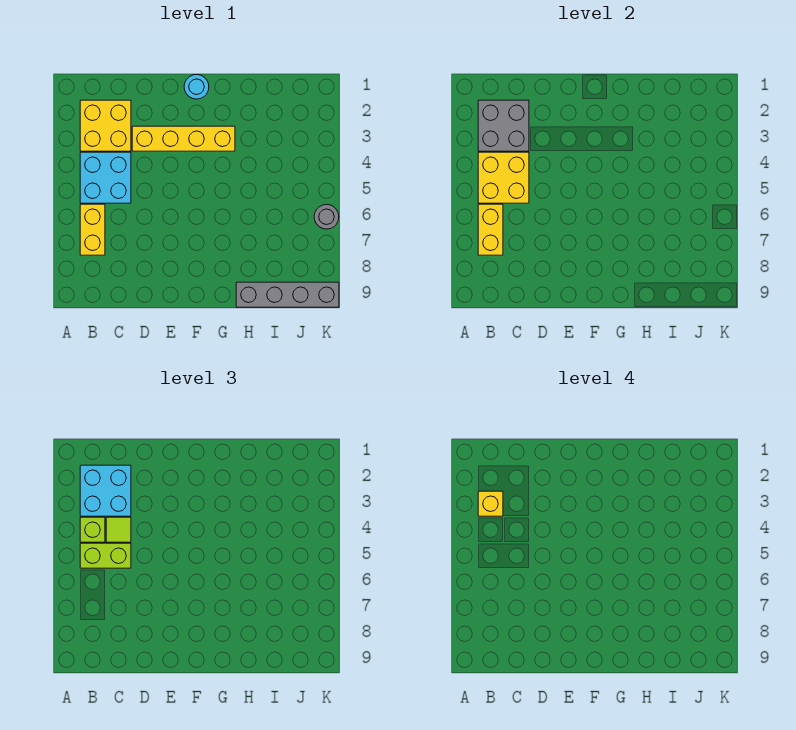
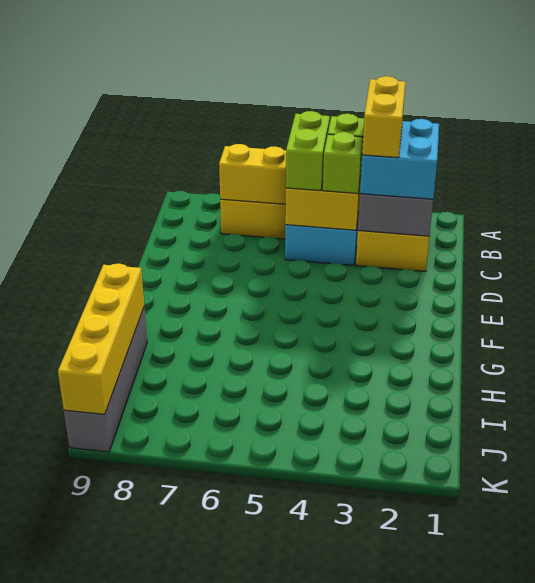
yellow brick B3 level 4 -> yellow brick B3:C3 level 4
lime tile C4 level 3 -> lime brick C4 level 3
yellow brick D3:G3 level 1 -> yellow brick H9:K9 level 2
cyan round brick F1 level 1 -> none
grey round brick K6 level 1 -> none

